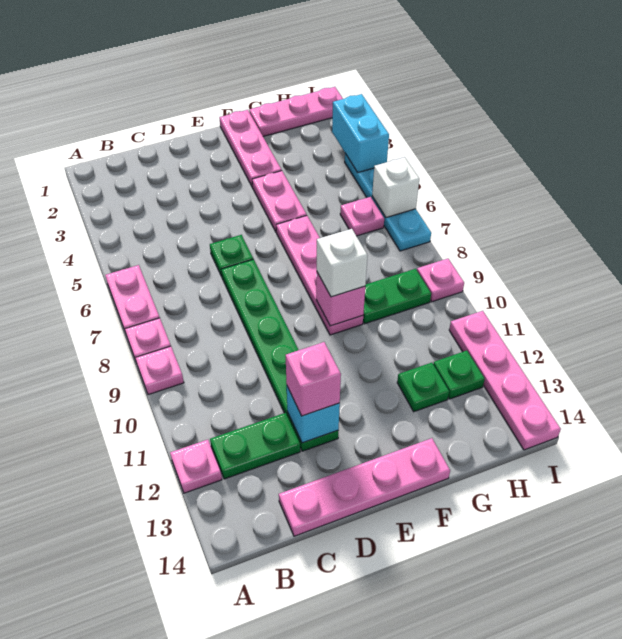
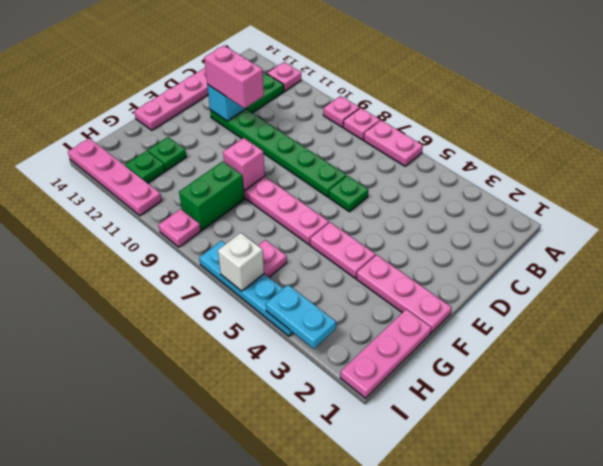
pink brick D12 level 3 -> pink brick D11:D12 level 3
white brick F9 level 3 -> none
green plate G9:H9 level 1 -> green brick G9:H9 level 1
cyan brick I3:I4 level 2 -> cyan plate I3:I4 level 2

